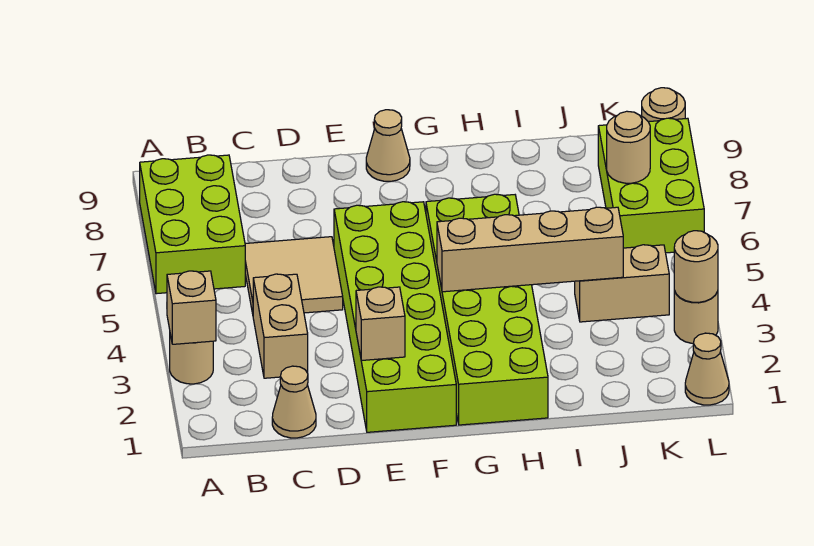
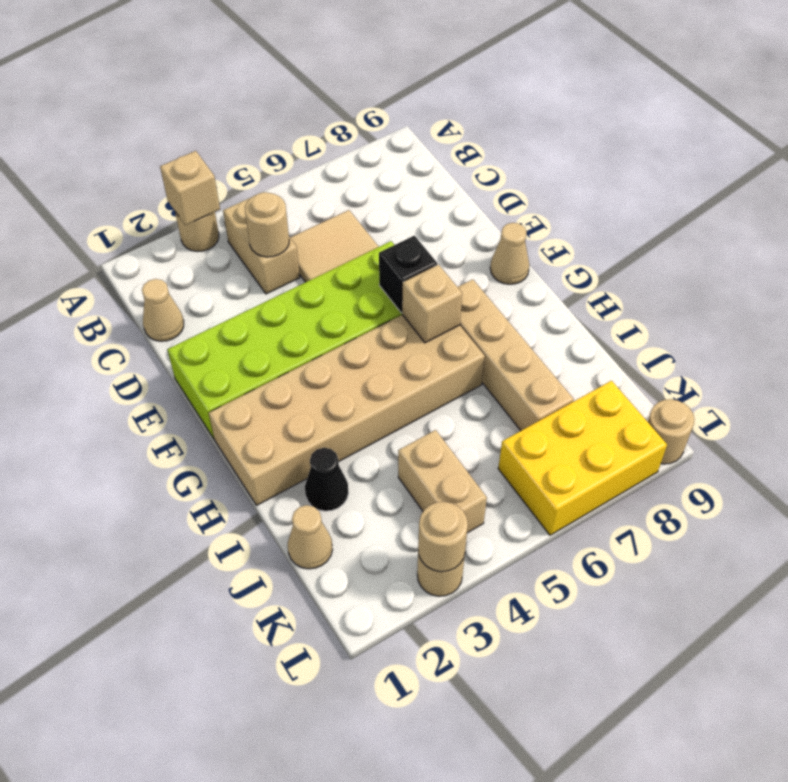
lime brick A6:B8 level 1 -> none
tan brick C3:C4 level 1 -> tan brick B4:C4 level 1
tan brick E2 level 2 -> tan brick G6 level 2
none -> black brick F6 level 2
lime brick G1:H6 level 1 -> tan brick G1:H6 level 1
tan brick G4:J4 level 2 -> tan brick G7:J7 level 1
none -> black cone I2 level 1
lime brick K6:L8 level 1 -> yellow brick K6:L8 level 1
tan round brick K7 level 2 -> tan round brick C4 level 2
tan cone L1 level 1 -> tan cone J1 level 1

